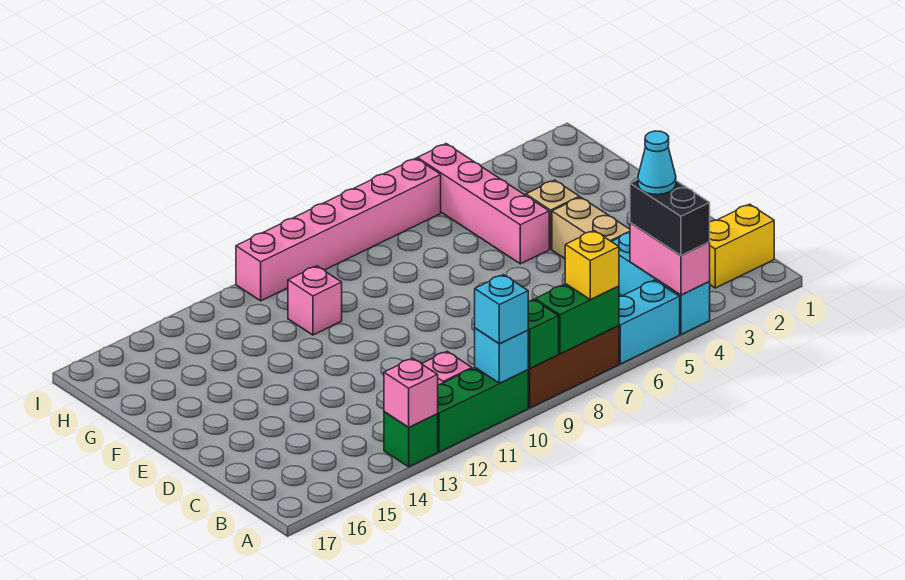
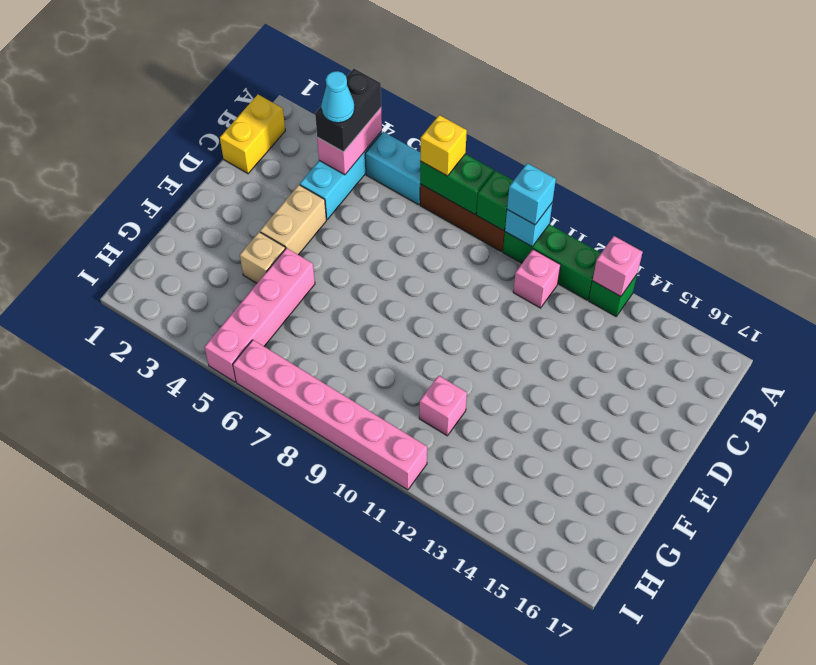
yellow brick B1:B2 level 1 -> yellow brick B1:C1 level 1

